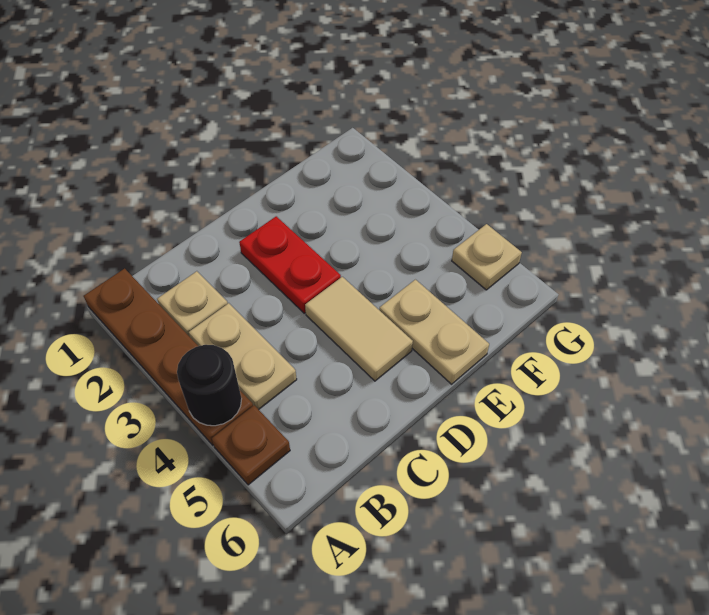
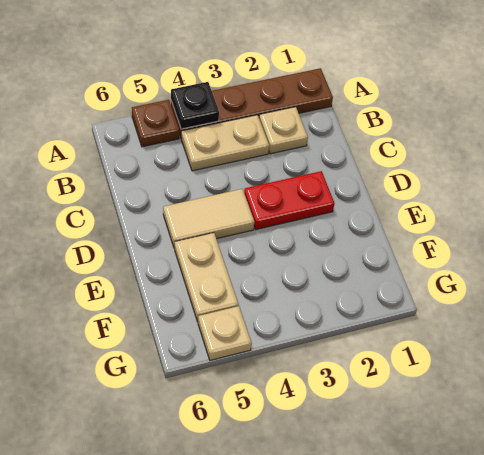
black round brick A4 level 2 -> black plate A4 level 2
tan plate E5:E6 level 1 -> tan plate E5:F5 level 1

